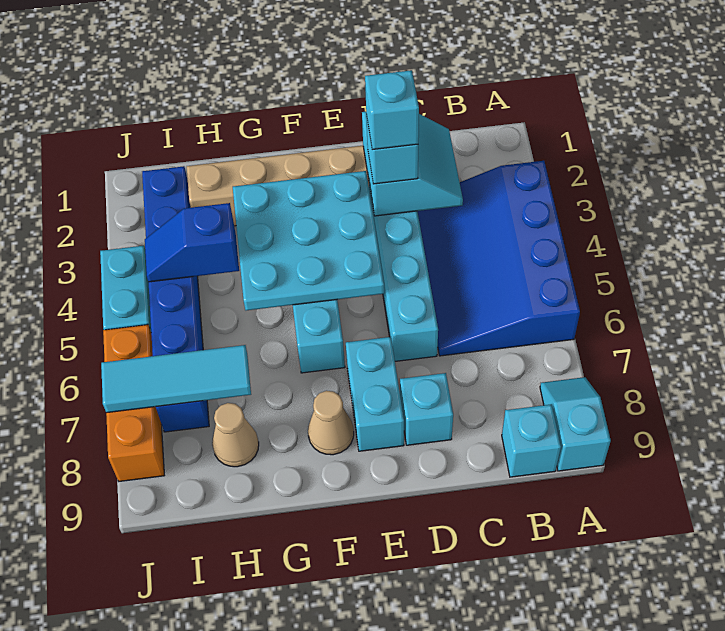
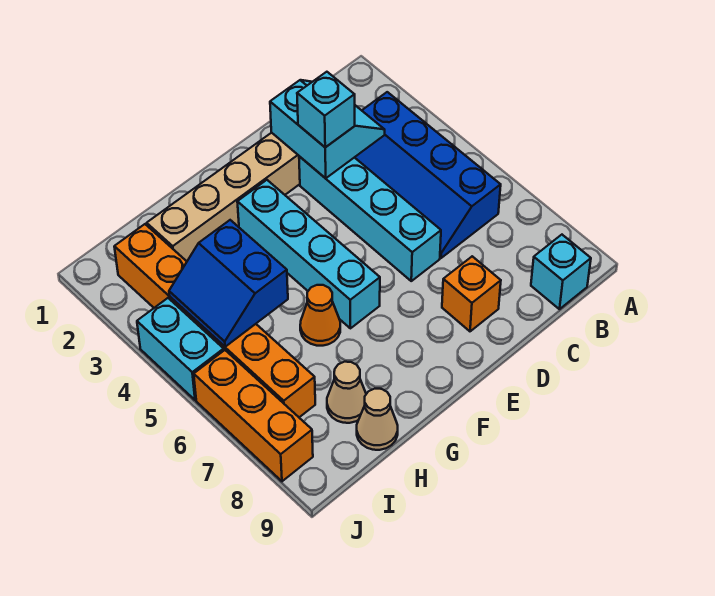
blue slope A3:C6 level 1 top A -> blue slope B3:C6 level 1 top B
cyan slope A8:A9 level 1 top 9 -> none
cyan brick D3 level 4 -> none
cyan brick D8 level 1 -> orange brick D8 level 1
cyan plate E3:G5 level 2 -> none
cyan brick E7:E8 level 1 -> none
tan cone F8 level 1 -> tan cone H9 level 1
none -> orange cone G6 level 1
blue slope H4:I4 level 2 top H -> blue slope H4:I5 level 2 top H
cyan tile H7:J7 level 2 -> none
blue brick I2:I7 level 1 -> orange brick I2:I7 level 1

